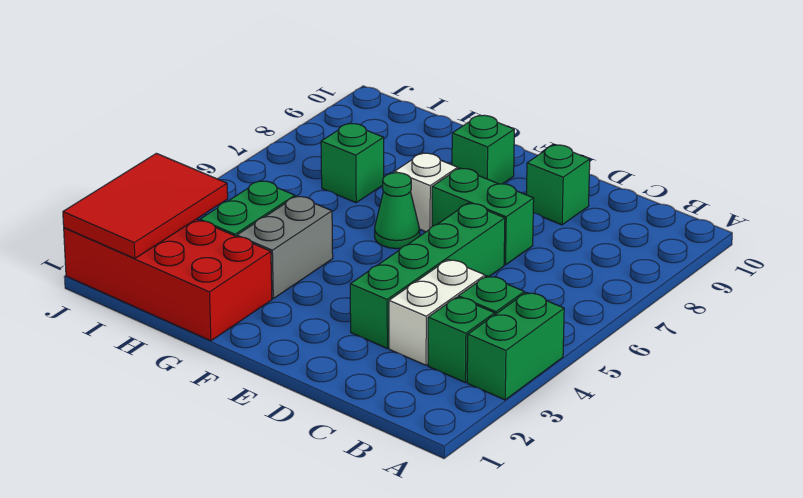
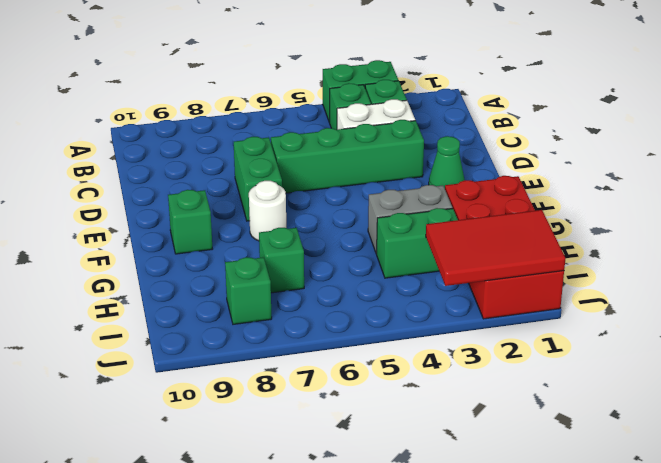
green brick D9 level 1 -> green brick I8 level 1
green cone F6 level 1 -> green cone E2 level 1
white brick F7 level 1 -> white round brick F7 level 1

